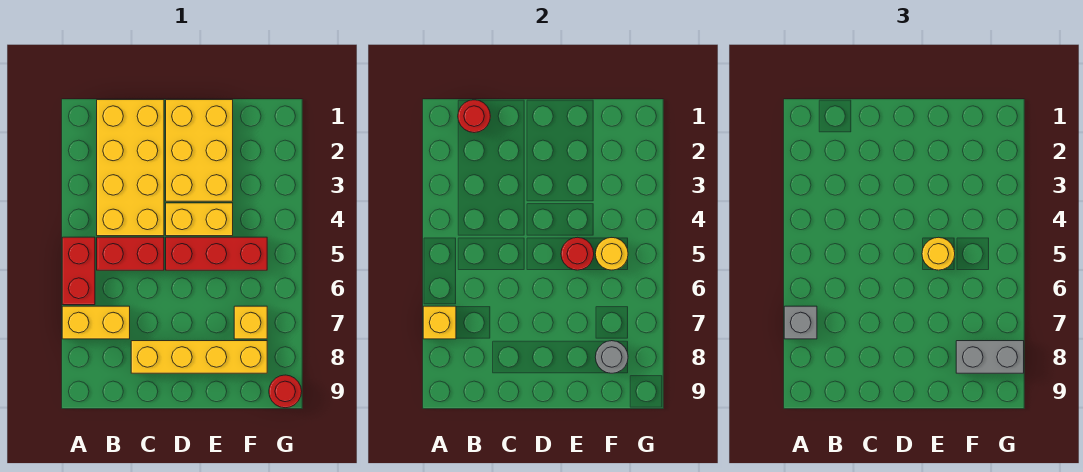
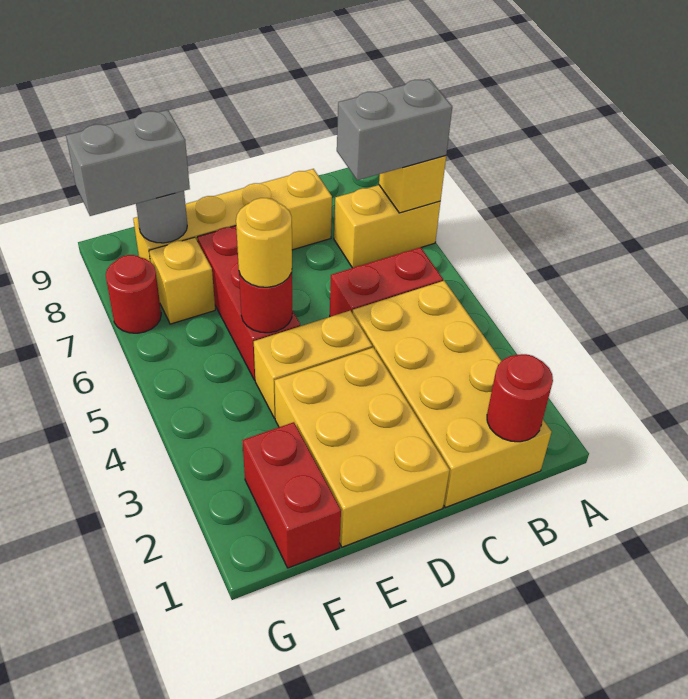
red brick A5:A6 level 1 -> red brick F1:F2 level 1
grey brick A7 level 3 -> grey brick A7:B7 level 3
red brick D5:F5 level 1 -> red brick E5:E7 level 1
yellow round brick F5 level 2 -> none
red round brick G9 level 1 -> red round brick G7 level 1

